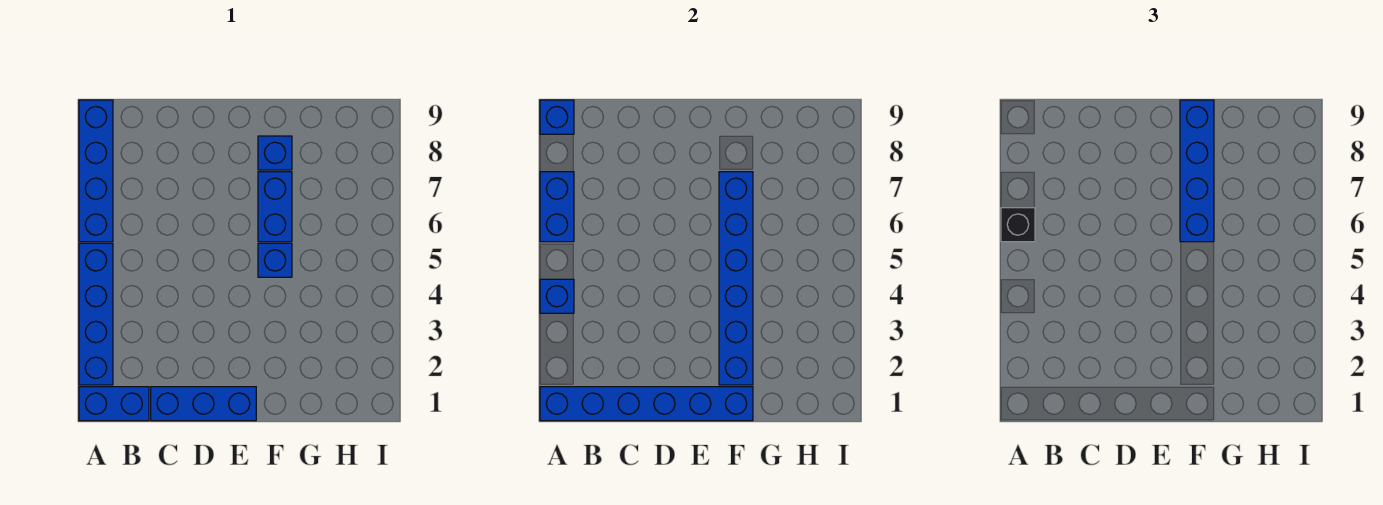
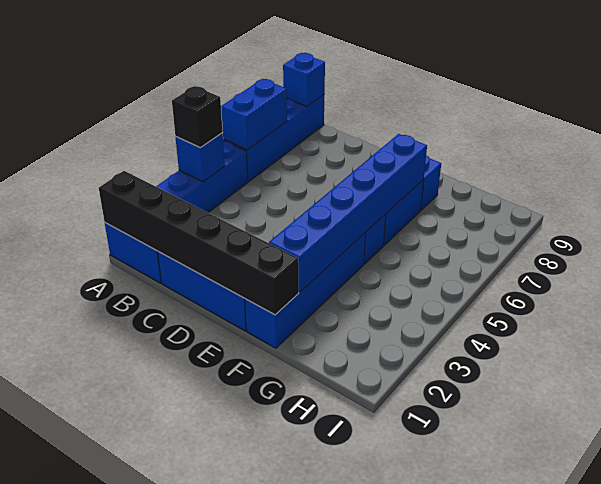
blue brick A1:F1 level 2 -> black brick A1:F1 level 2
black brick A6 level 3 -> black brick A4 level 3
blue brick F6:F9 level 3 -> blue brick F1:F4 level 1

